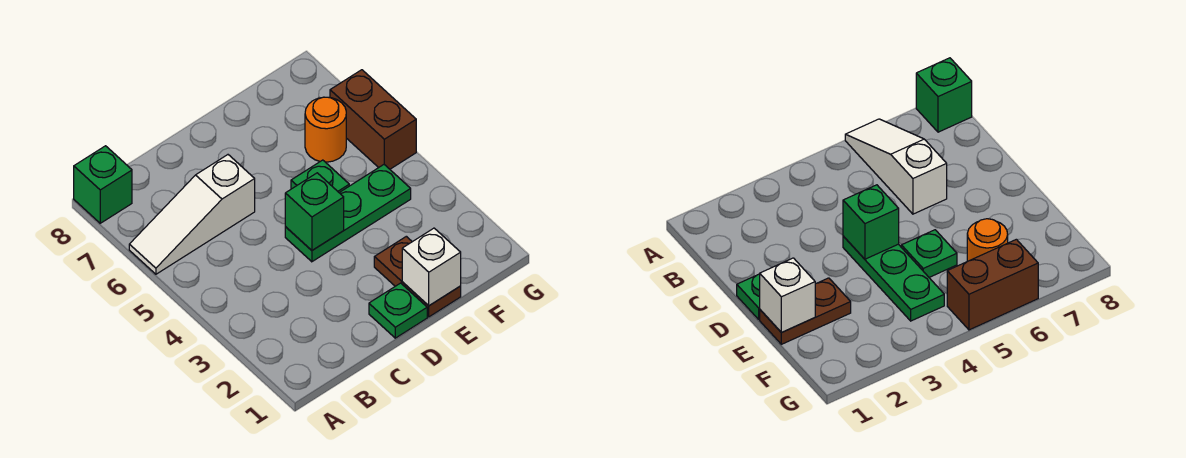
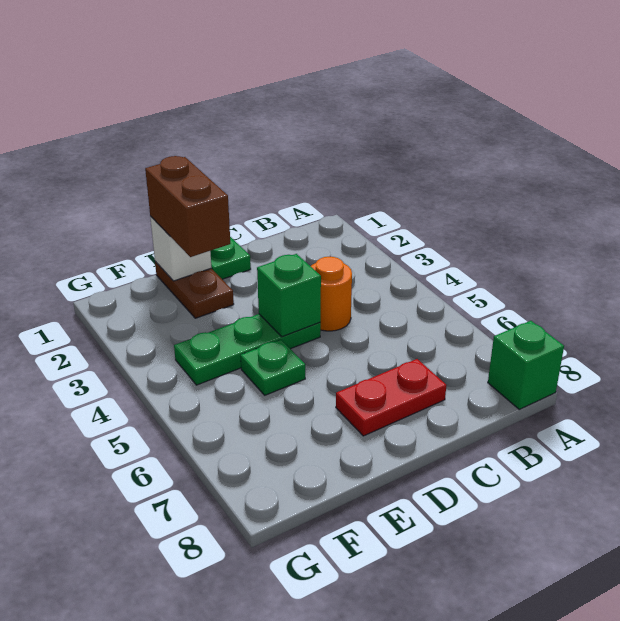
white slope A6:C6 level 1 top C -> none
none -> red plate C7:D7 level 1
orange round brick F6 level 1 -> orange round brick C4 level 1
brown brick G5:G6 level 1 -> brown brick E1:E2 level 3

